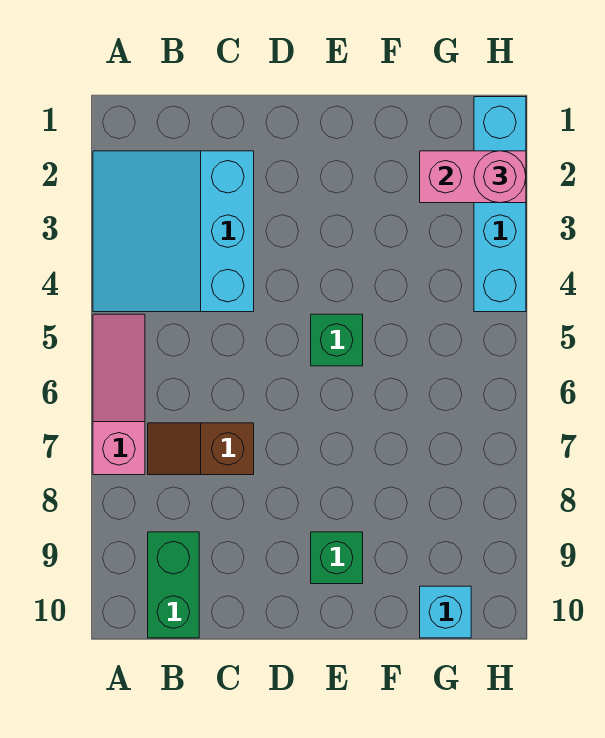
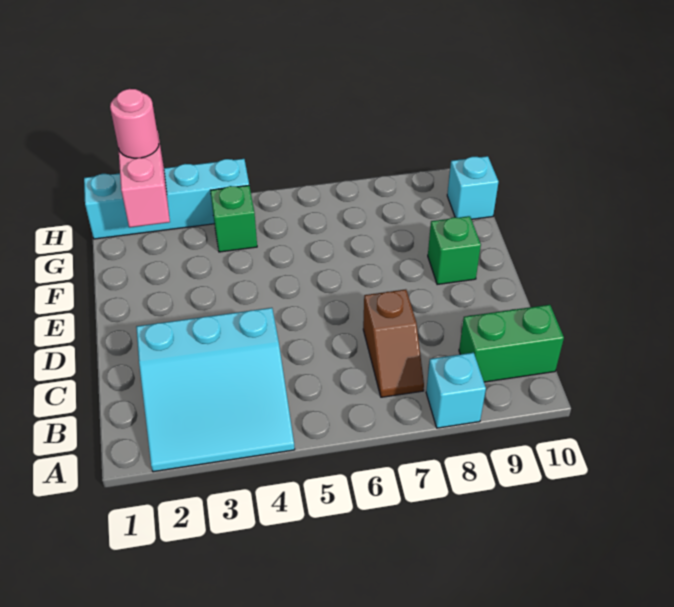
pink slope A5:A7 level 1 top 7 -> none
none -> cyan brick A8 level 1
green brick E5 level 1 -> green brick G4 level 1

